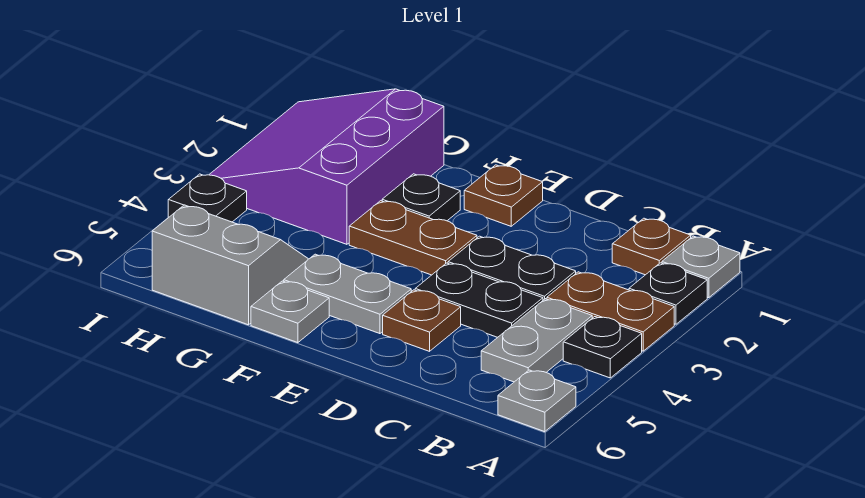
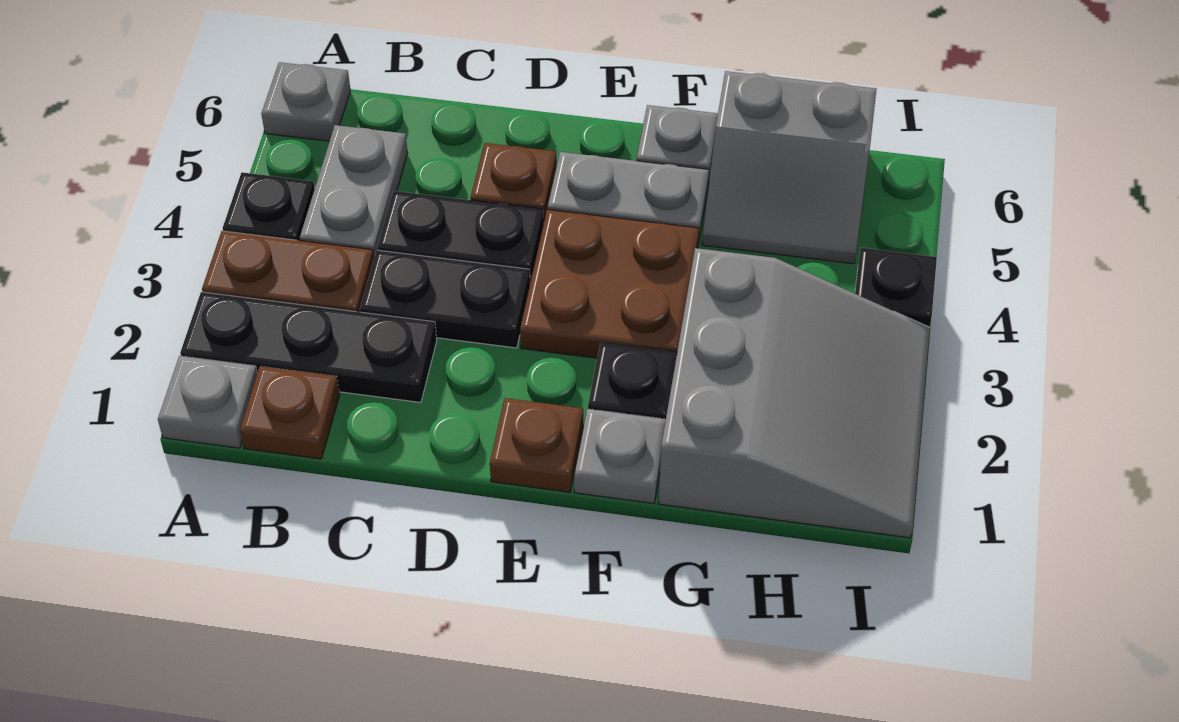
black plate A2 level 1 -> black plate A2:C2 level 1
brown plate E3:F3 level 1 -> brown plate E3:F4 level 1
none -> grey plate F1 level 1
purple slope G1:I3 level 1 top G -> grey slope G1:I3 level 1 top G

